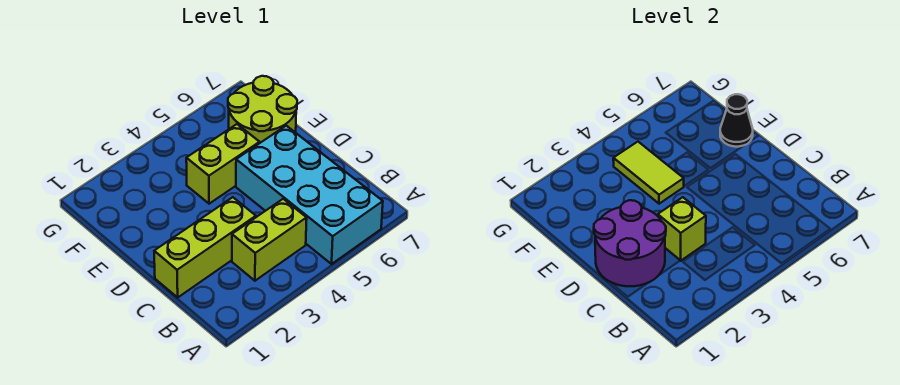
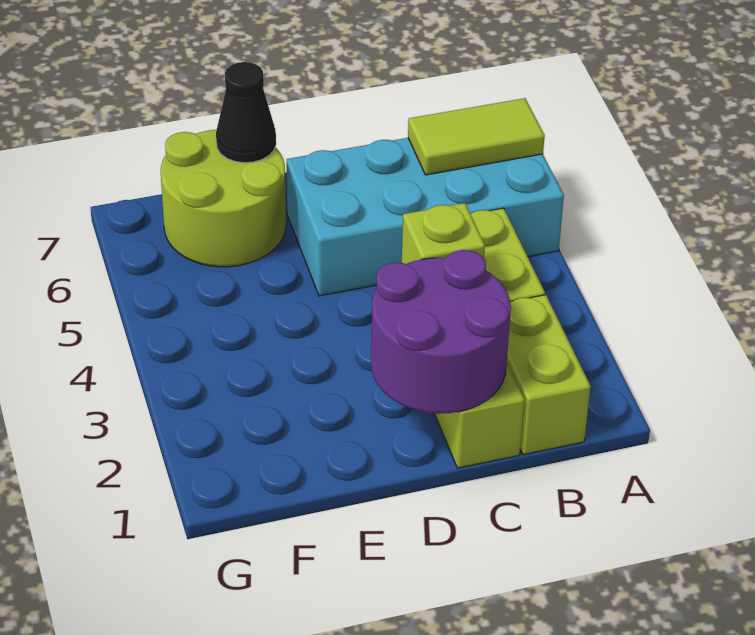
lime brick E4:E5 level 1 -> lime brick B1:B2 level 1
lime tile E4:F4 level 2 -> lime tile A6:B6 level 2

